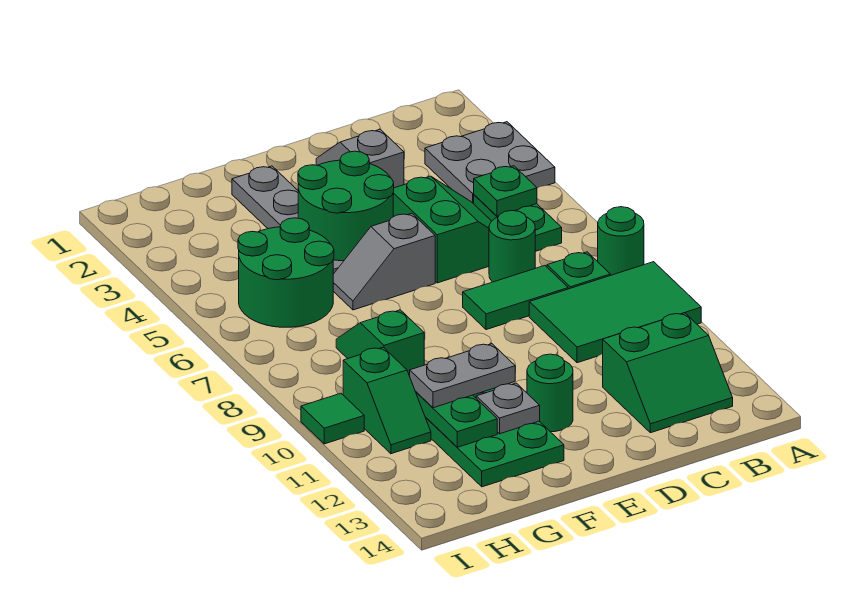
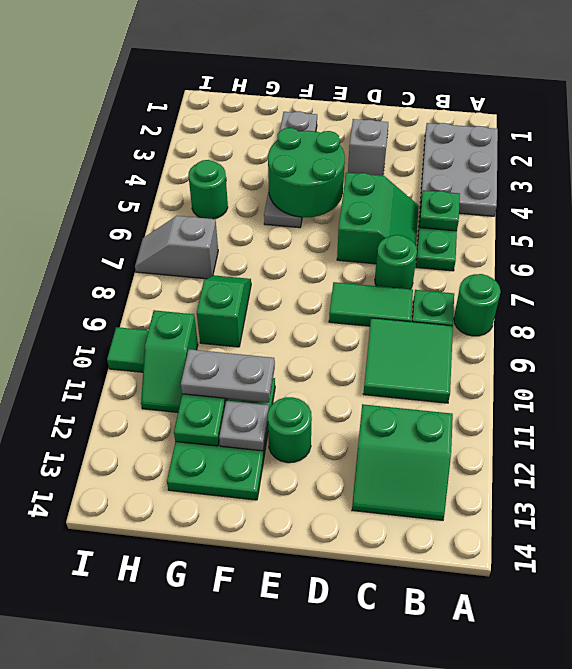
grey plate A3:B4 level 1 -> grey plate A2:B4 level 1
green tile A9:C10 level 1 -> green tile B9:C10 level 1
grey slope E6:F6 level 1 top E -> grey slope H7:I7 level 1 top H
green round brick G5:H6 level 1 -> green round brick H5 level 1

